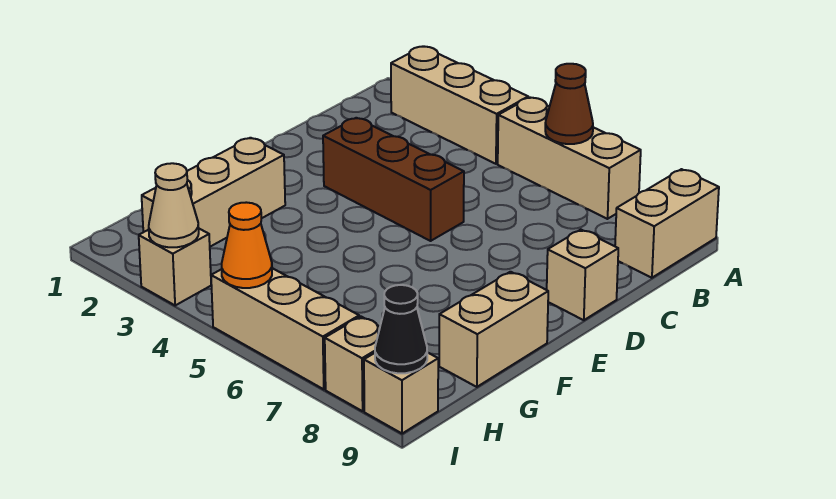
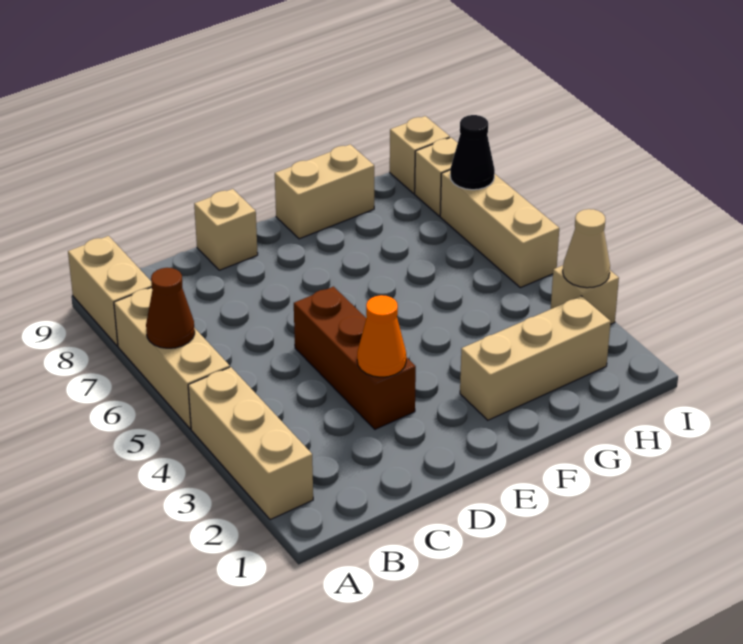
tan brick A9:B9 level 1 -> tan brick A8:A9 level 1
orange cone I5 level 2 -> orange cone D3 level 2
black cone I9 level 2 -> black cone I7 level 2

